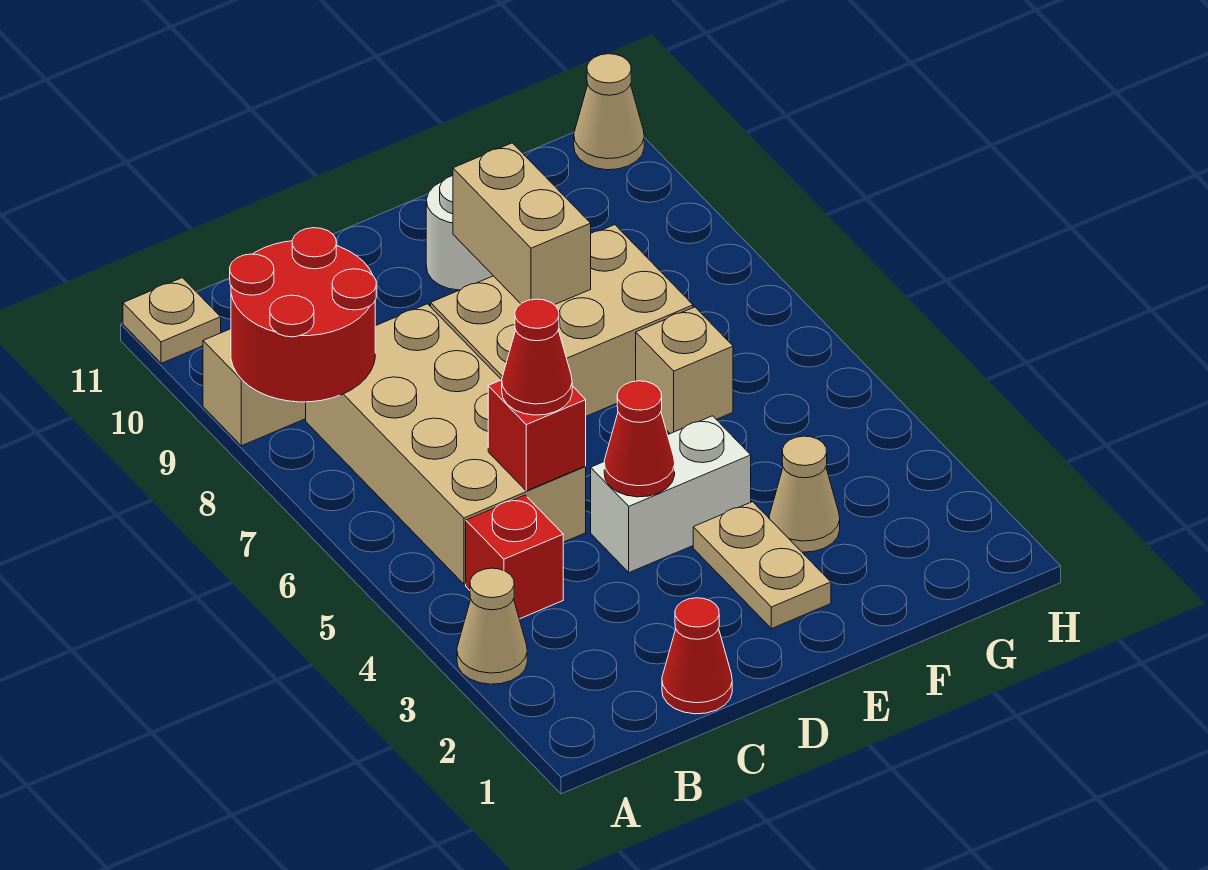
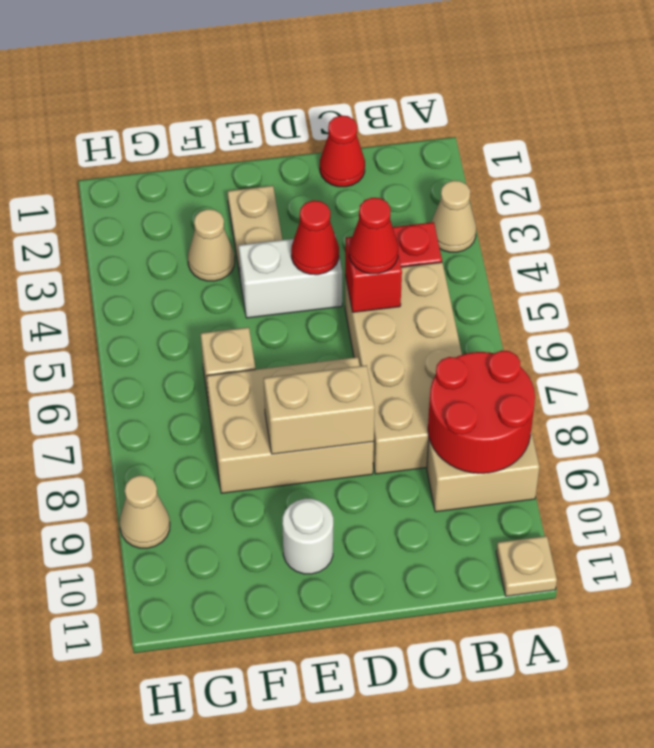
tan brick E8:E9 level 2 -> tan brick D8:E8 level 2
tan cone H11 level 1 -> tan cone H9 level 1

